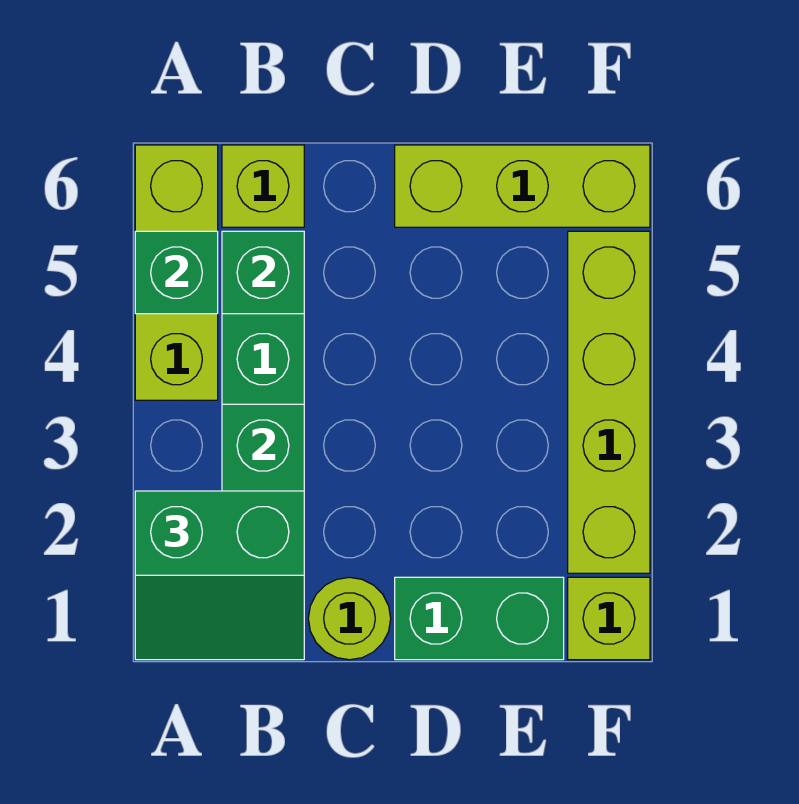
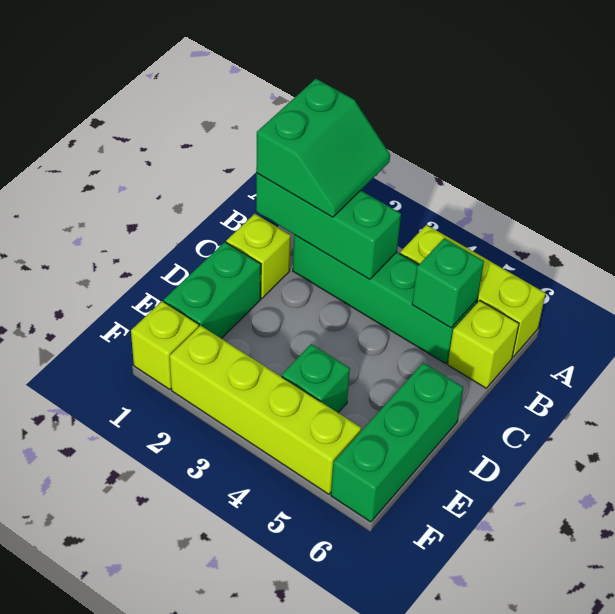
green slope A1:B2 level 3 top 2 -> green slope A1:B2 level 3 top 1
green brick A5 level 2 -> green brick E4 level 1
lime round brick C1 level 1 -> lime brick C1 level 1
lime brick D6:F6 level 1 -> green brick D6:F6 level 1

